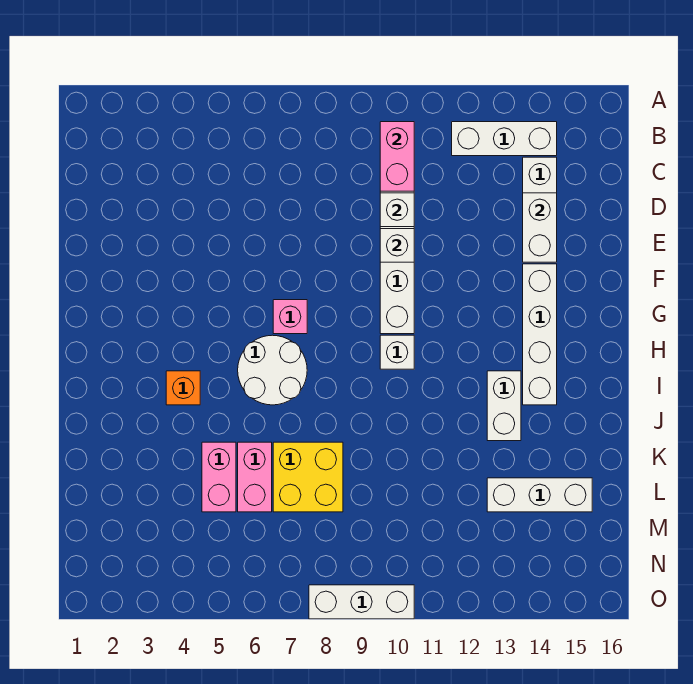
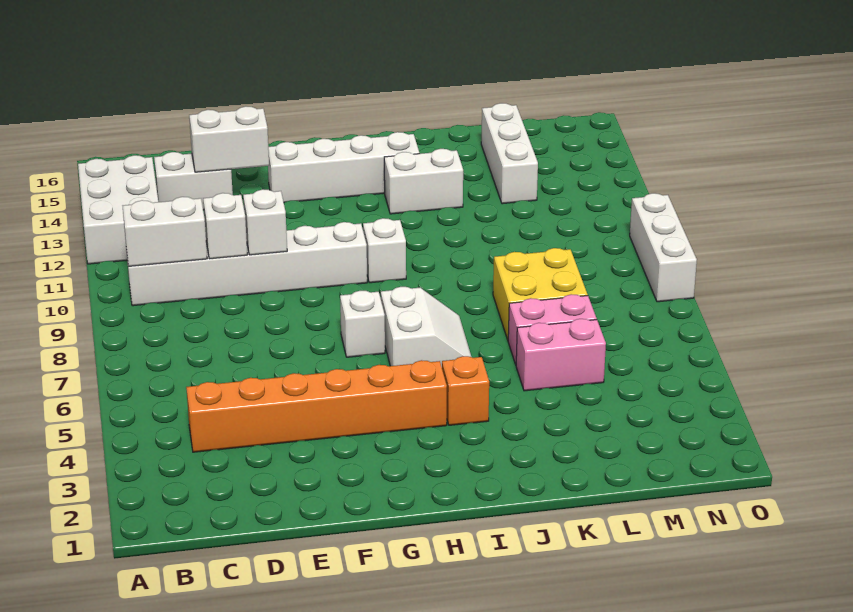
pink brick B10:C10 level 2 -> white brick B10:C10 level 2
white brick B12:B14 level 1 -> white brick A12:B14 level 1
none -> orange brick C4:H4 level 1
pink brick G7 level 1 -> white brick G7 level 1
white round brick H6:I7 level 1 -> white slope H6:I7 level 1 top H

